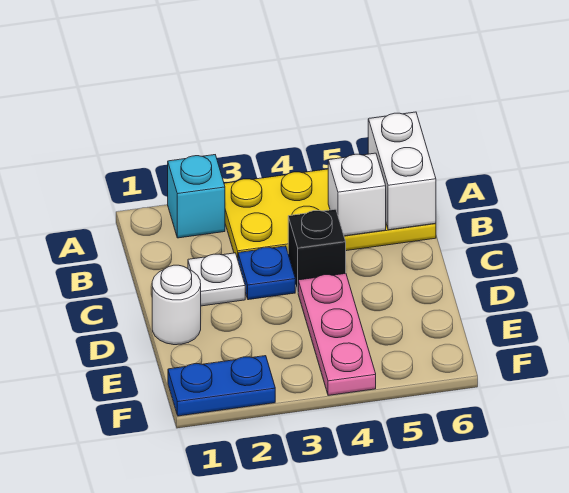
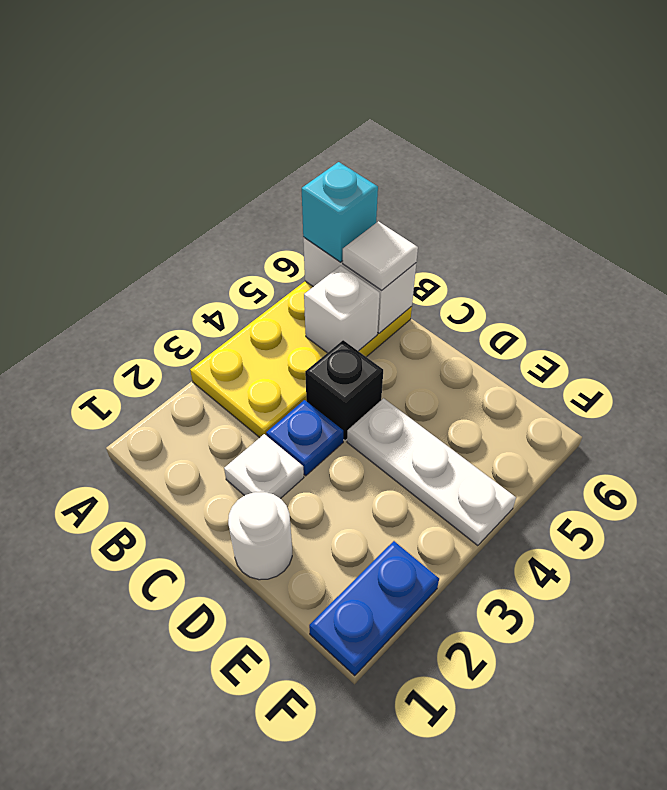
cyan brick A2 level 1 -> cyan brick A6 level 3
none -> white tile B6 level 3
pink plate D4:F4 level 1 -> white plate D4:F4 level 1

